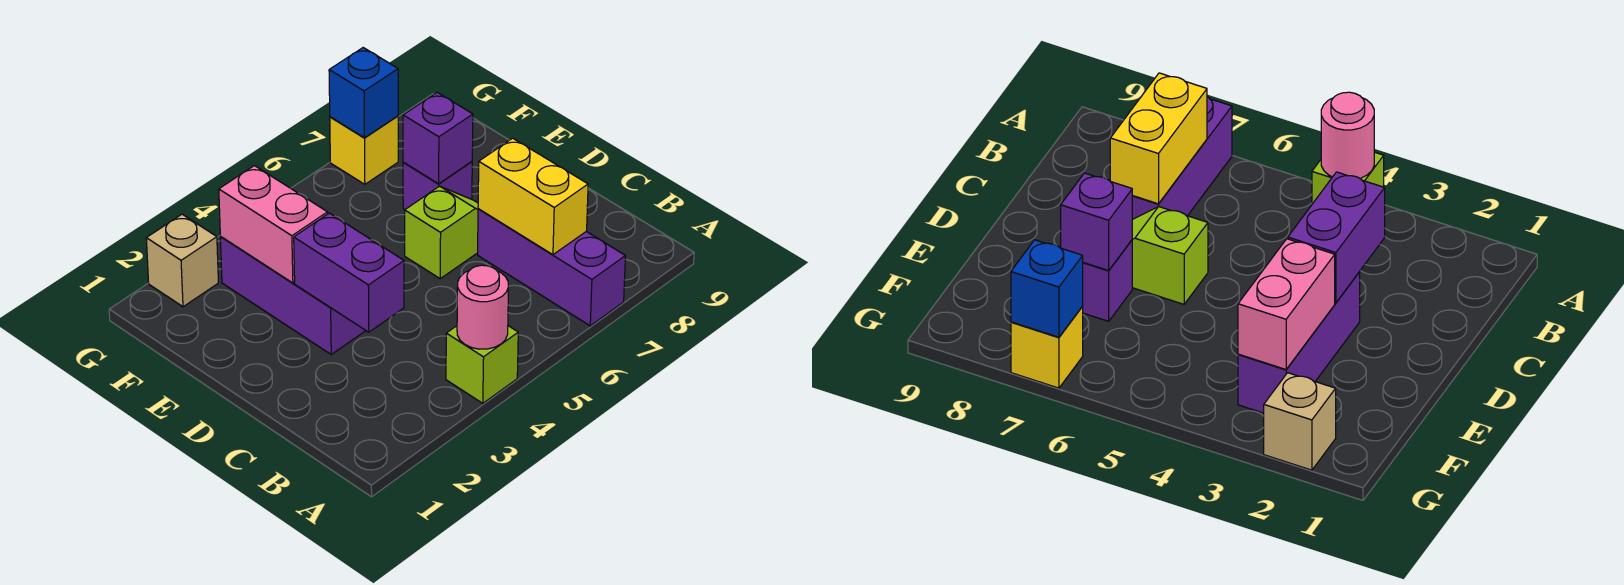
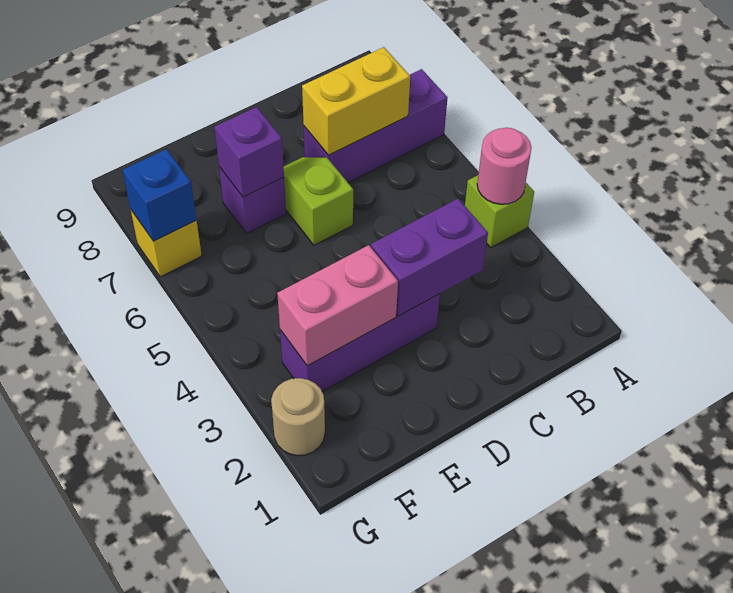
tan brick G2 level 1 -> tan round brick G2 level 1

